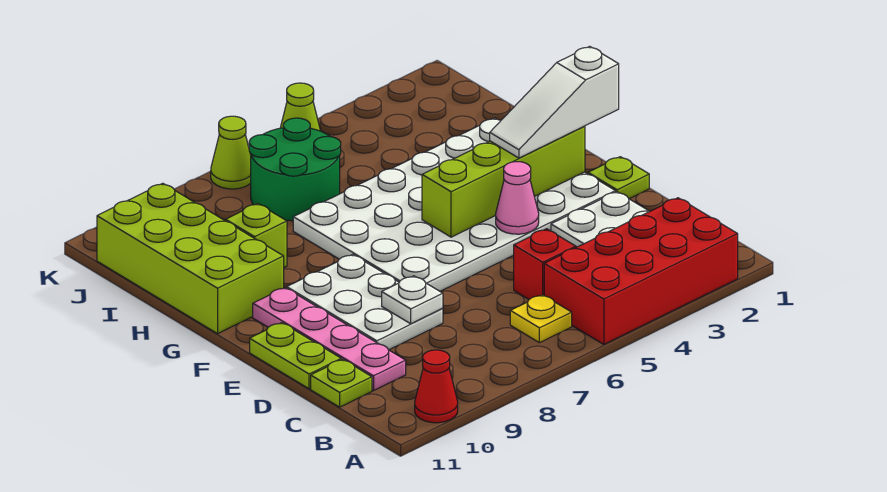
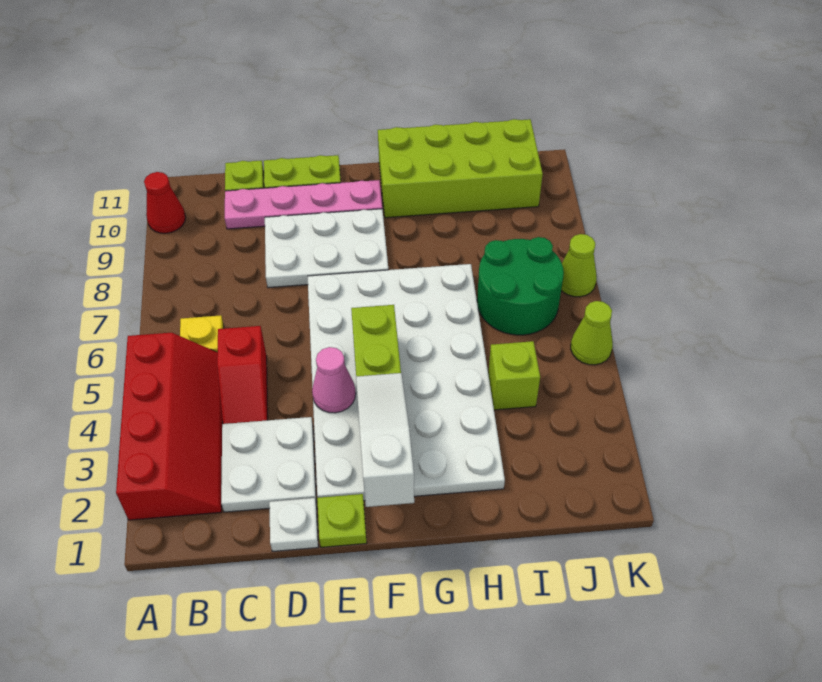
red brick A2:B5 level 1 -> red slope A2:B5 level 1 top A
white plate D8 level 2 -> white plate D1 level 1
lime brick H9 level 1 -> lime brick I4 level 1

